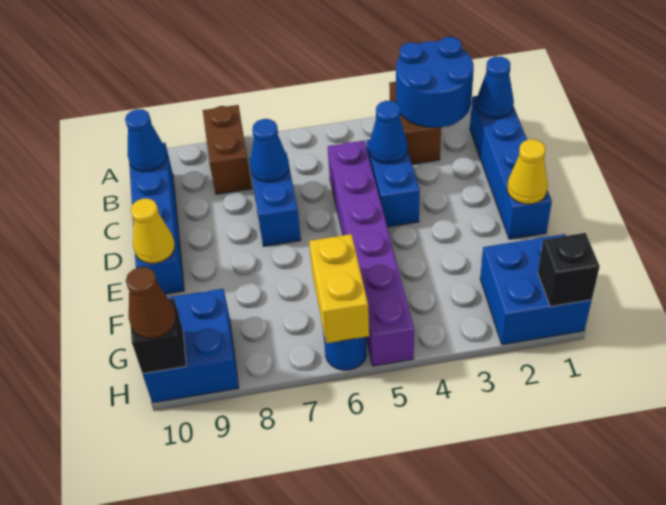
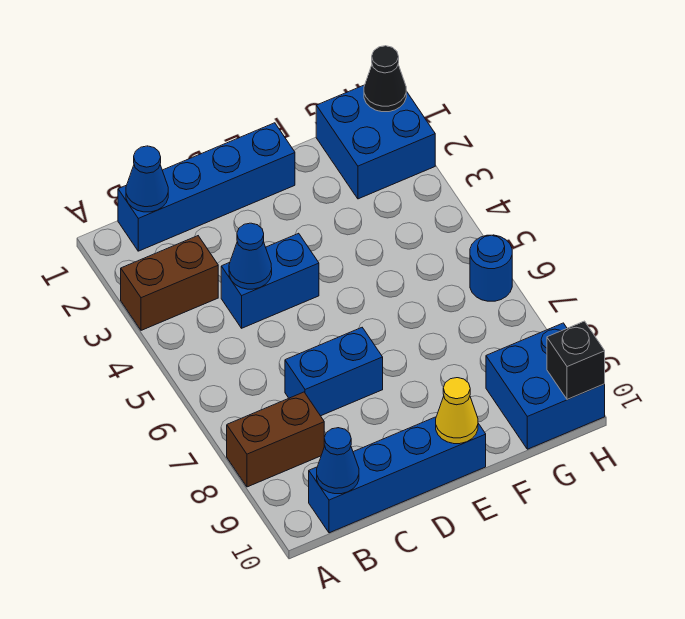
blue round brick A2:B3 level 2 -> none
purple brick C5:H5 level 1 -> none
blue cone C7 level 2 -> none
yellow cone E1 level 2 -> none
yellow brick G6:H6 level 2 -> none
black brick H1 level 2 -> black cone H1 level 2
brown cone H10 level 3 -> none

